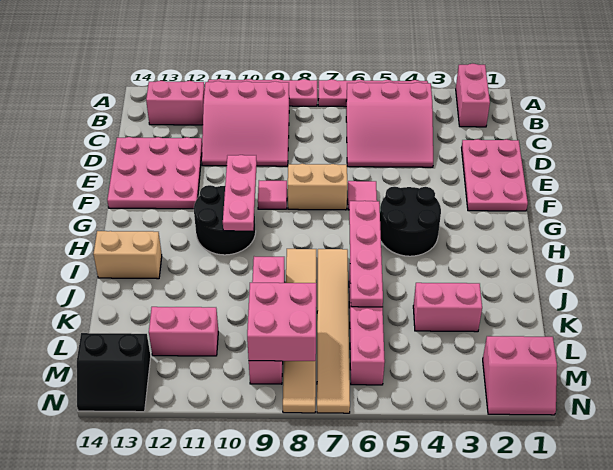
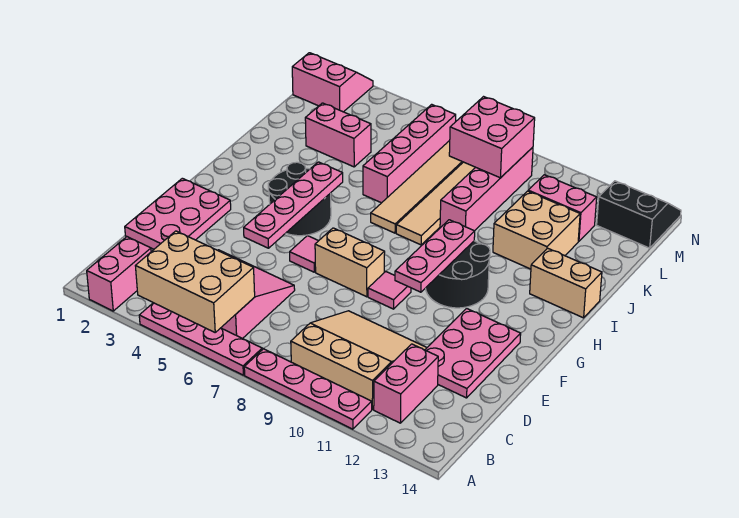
none -> tan brick A4:B6 level 2
pink slope B9:D11 level 1 top B -> tan slope B9:D11 level 1 top B
pink brick B12:B13 level 1 -> pink brick B12:C12 level 1
pink plate D12:F14 level 1 -> pink plate D12:F13 level 1
pink plate H6:K6 level 2 -> pink plate E5:H5 level 2
none -> tan brick J11:K12 level 1

